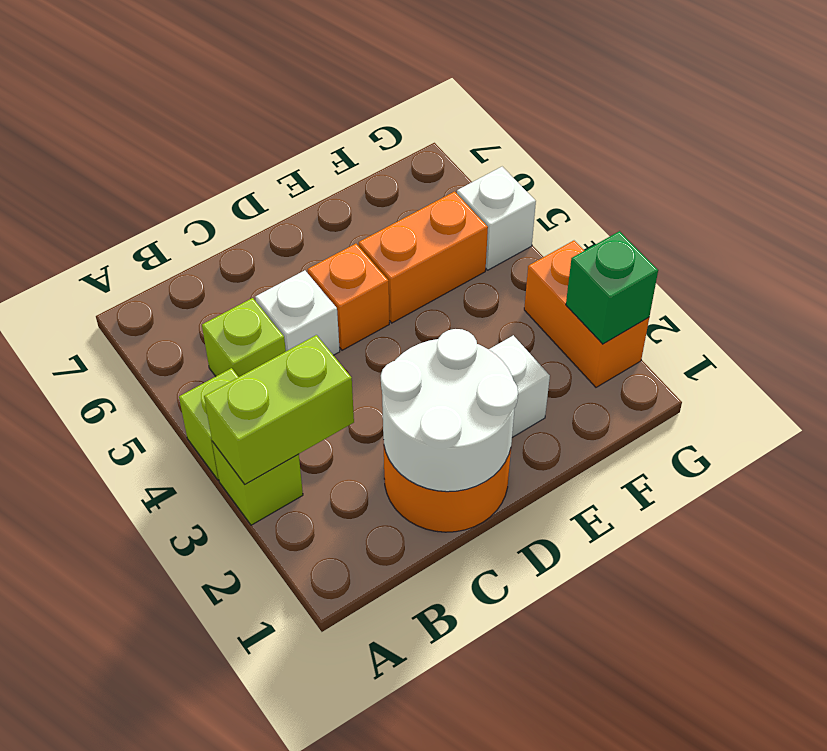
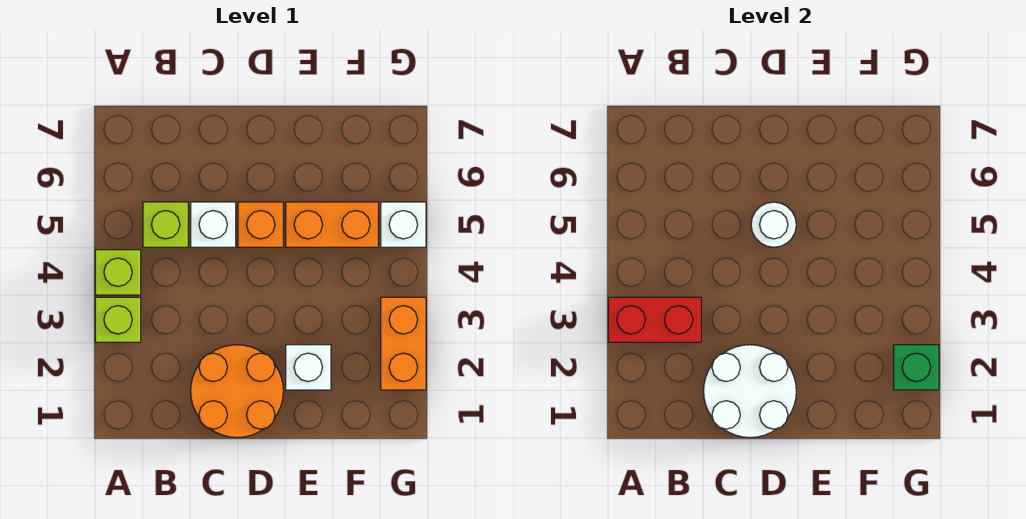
lime brick A3:B3 level 2 -> red brick A3:B3 level 2
none -> white round brick D5 level 2

